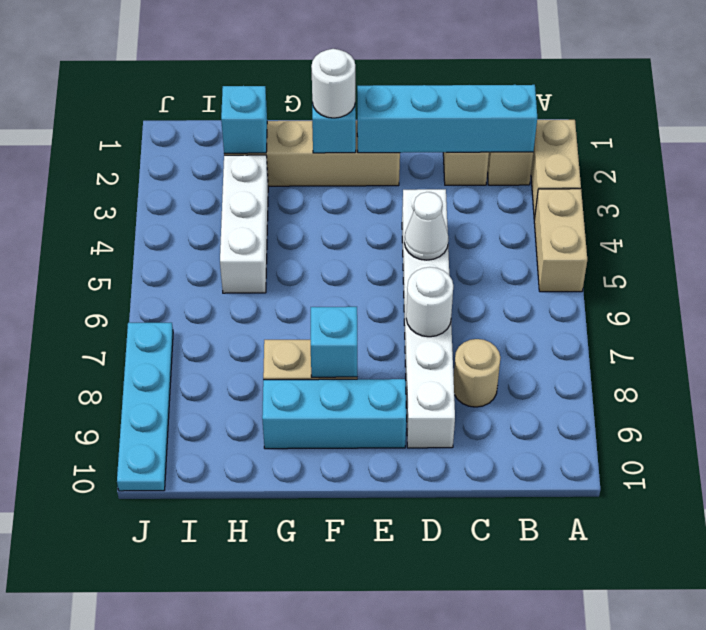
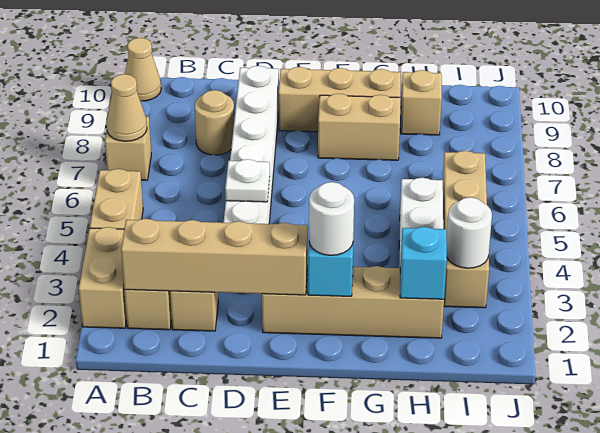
none -> tan brick A7 level 1
none -> tan cone A7 level 2
none -> tan cone A10 level 1
cyan brick B2:E2 level 2 -> tan brick B2:E2 level 2
white cone D5 level 2 -> white plate D5 level 2
white round brick D7 level 2 -> white round brick I3 level 2
cyan brick E9:G9 level 1 -> tan brick E9:G9 level 1
cyan brick F8 level 2 -> none
none -> tan brick H9 level 1
none -> tan brick I3:I6 level 1
cyan plate J7:J10 level 1 -> none

